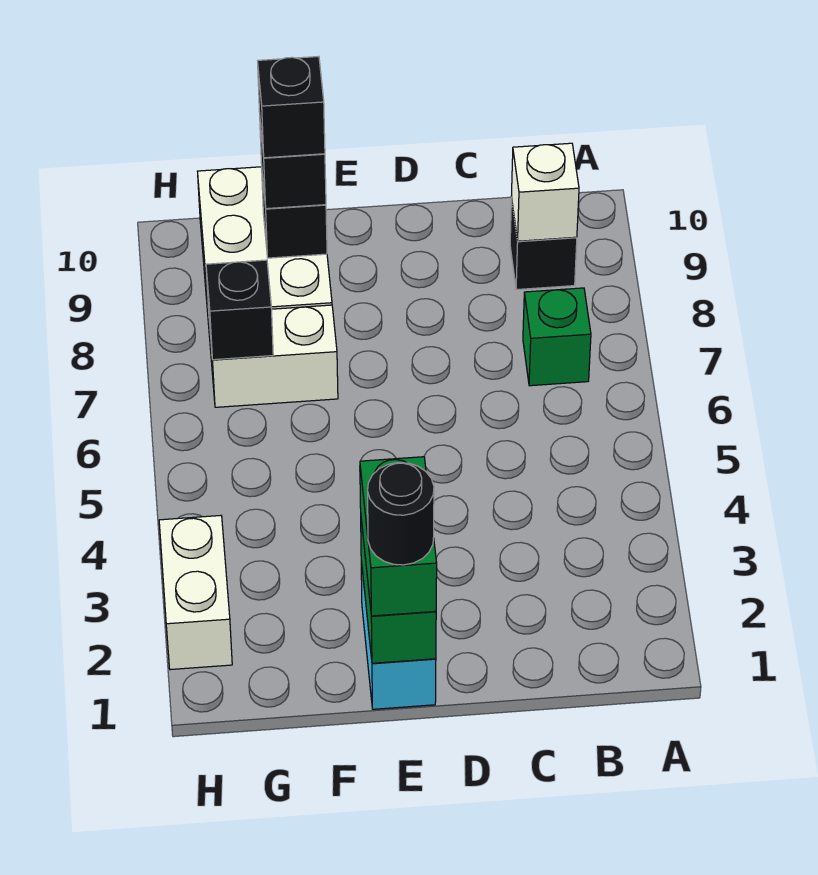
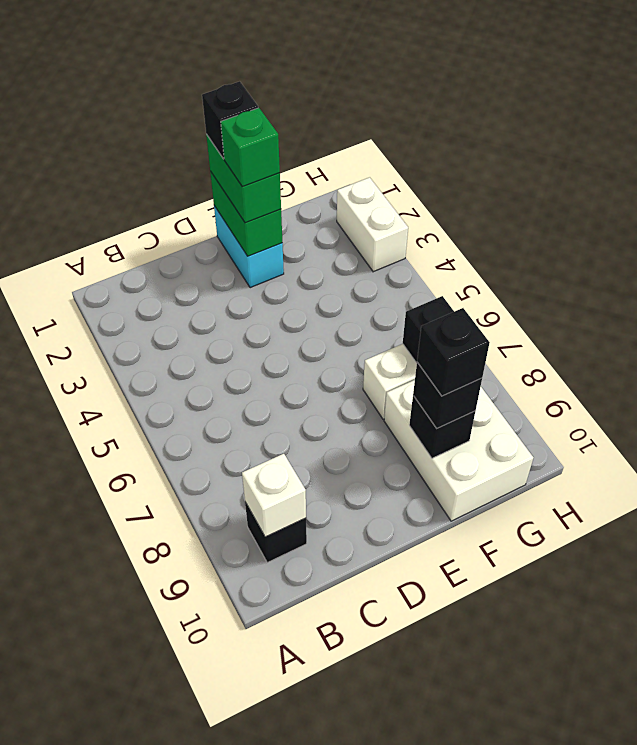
green brick B7 level 1 -> green brick E2 level 4
black round brick E1 level 4 -> black brick E1 level 4

